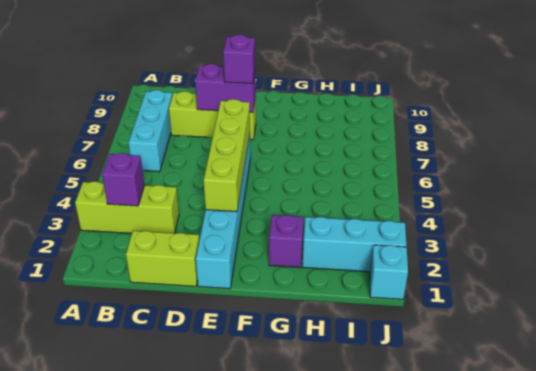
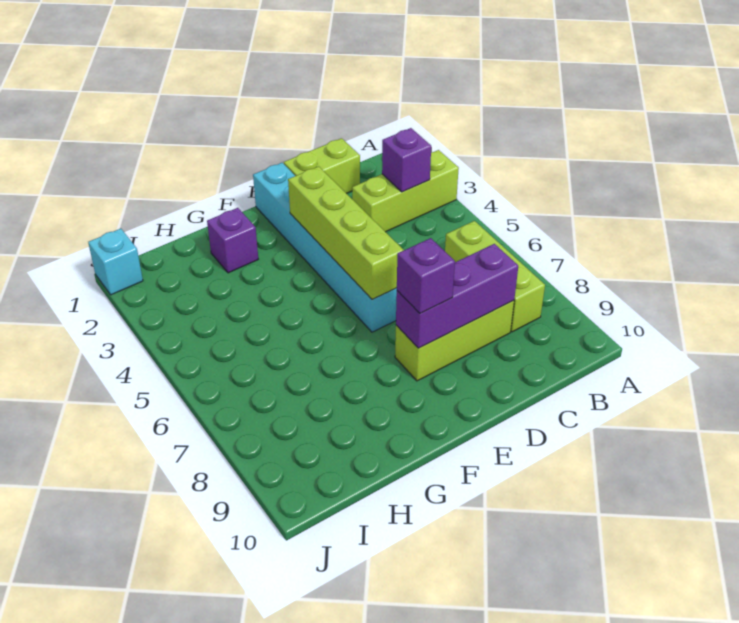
cyan brick B6:B8 level 1 -> lime brick B6:B8 level 1
purple brick D8:E8 level 2 -> purple brick C8:E8 level 2
cyan brick H2:J2 level 1 -> none

